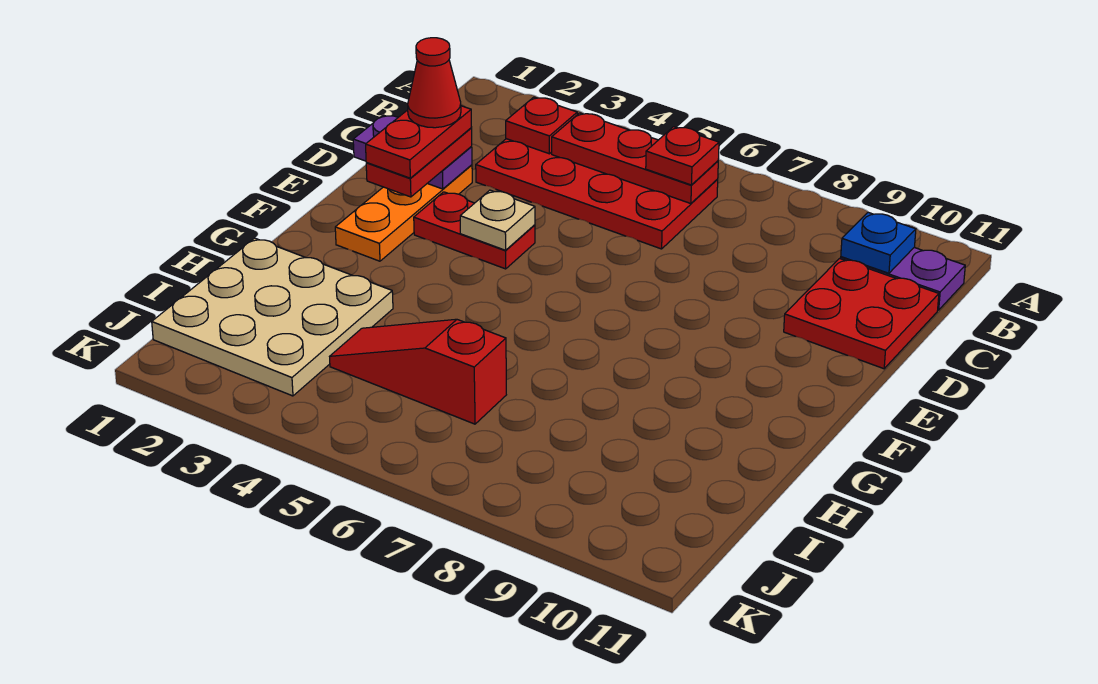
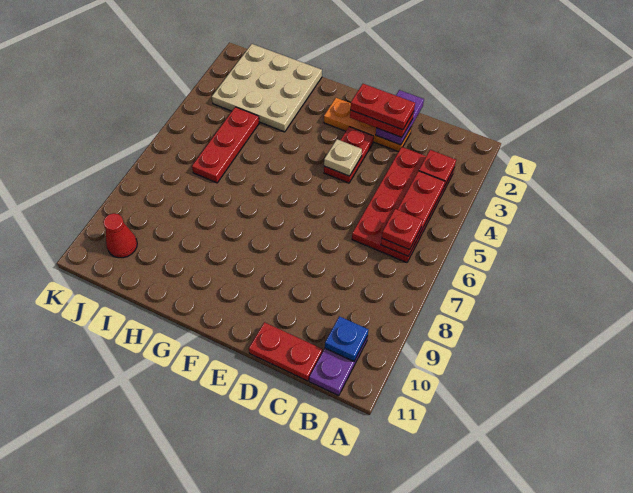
red plate C10:D11 level 1 -> red plate C11:D11 level 1
red cone D2 level 5 -> red cone J10 level 1
red slope I4:I6 level 1 top 6 -> red plate I4:I6 level 1

